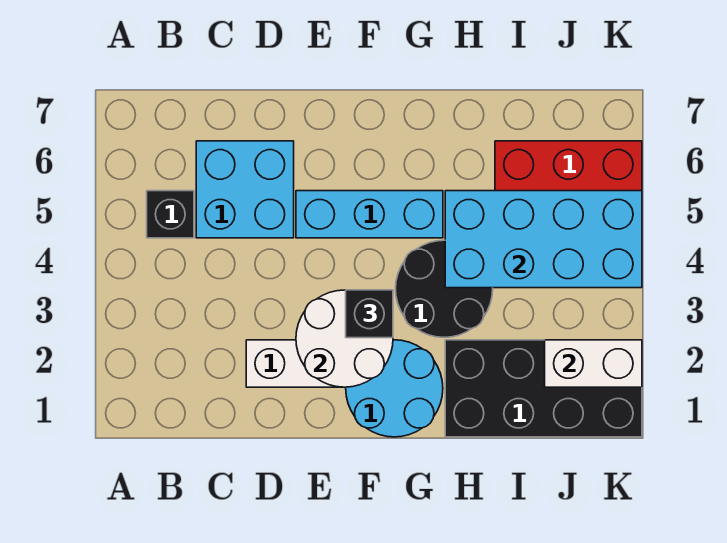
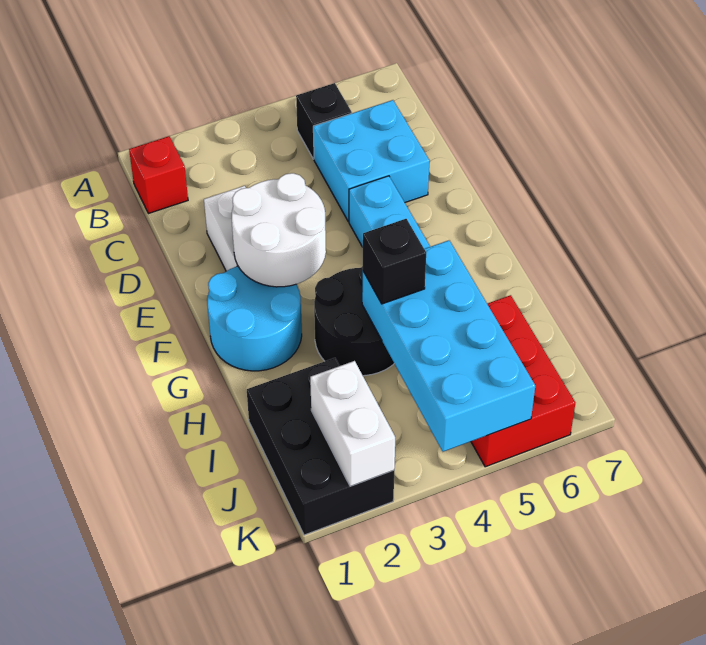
none -> red brick B1 level 1
black brick F3 level 3 -> black brick H4 level 3
black brick H1:K2 level 1 -> black brick I1:K2 level 1

